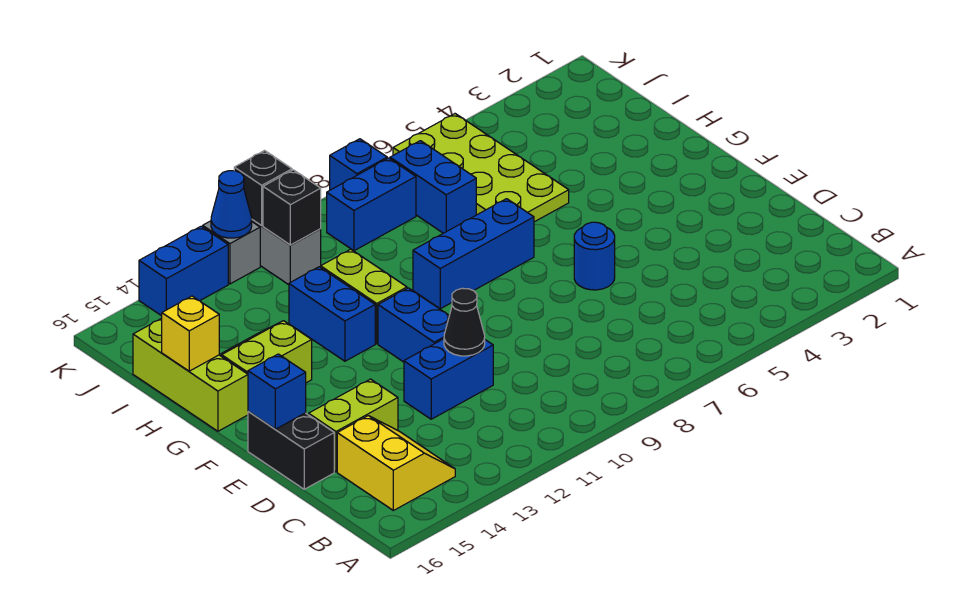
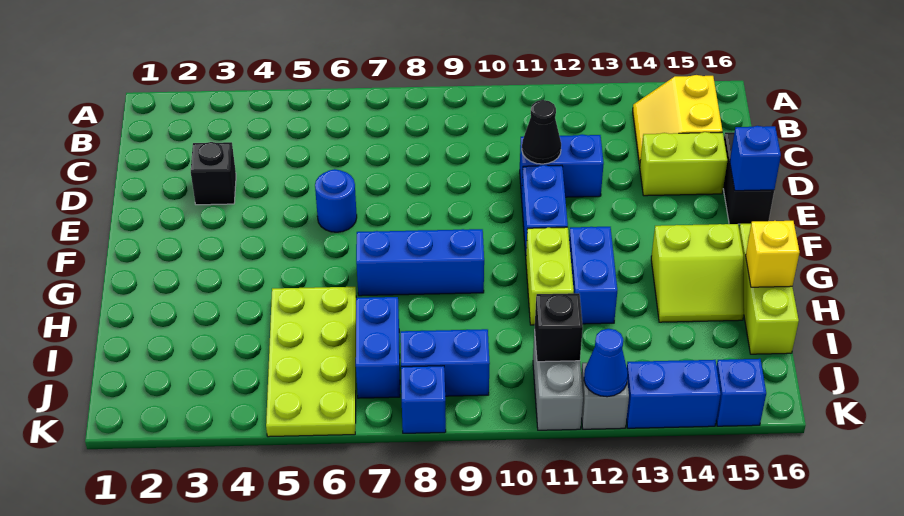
black brick K11 level 2 -> black brick D3 level 1
none -> blue brick K15 level 1

